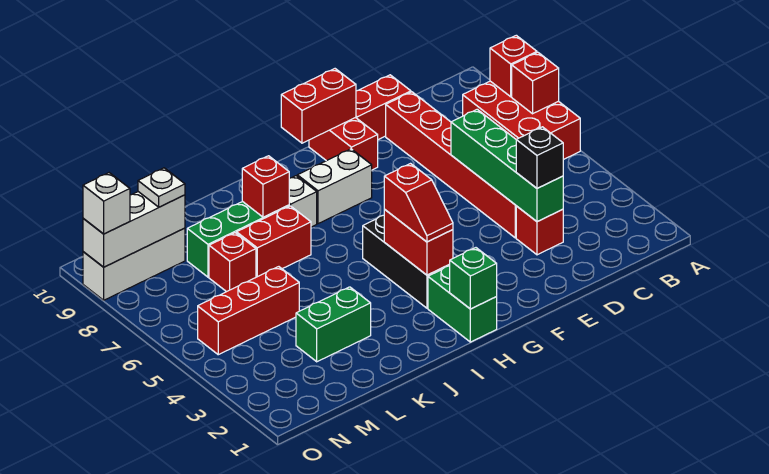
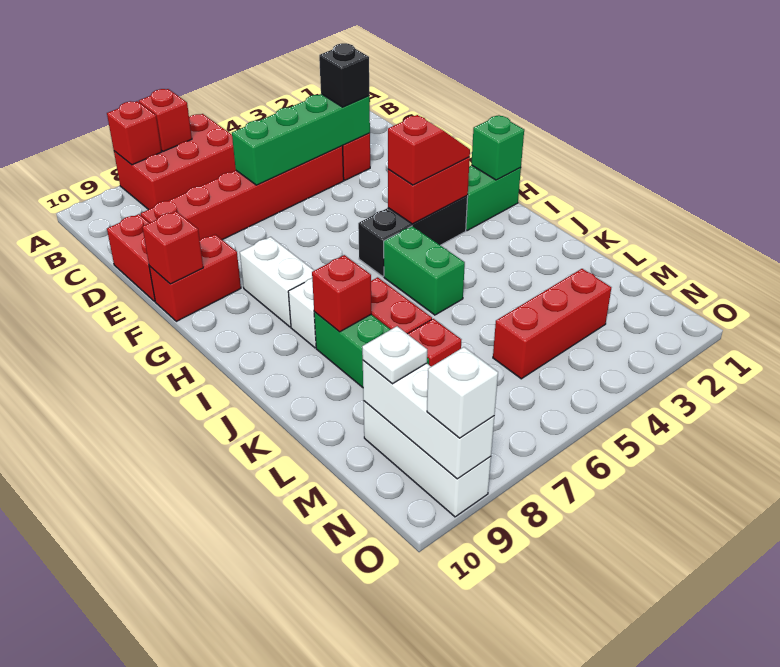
red brick F10:G10 level 2 -> red brick F10 level 2
green brick K3:L3 level 1 -> green brick I5:J5 level 1
red brick L5:N5 level 1 -> red brick M3:M5 level 1

